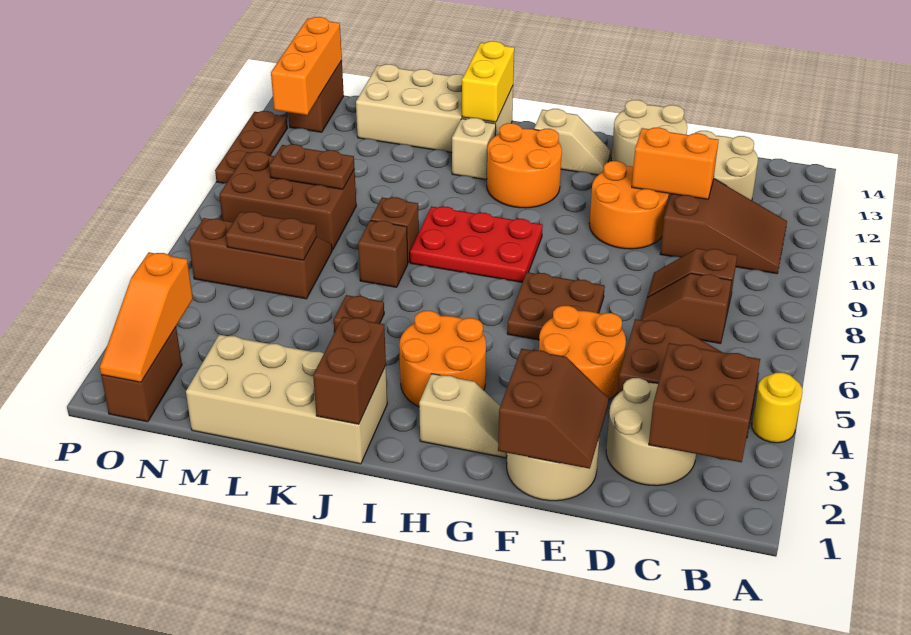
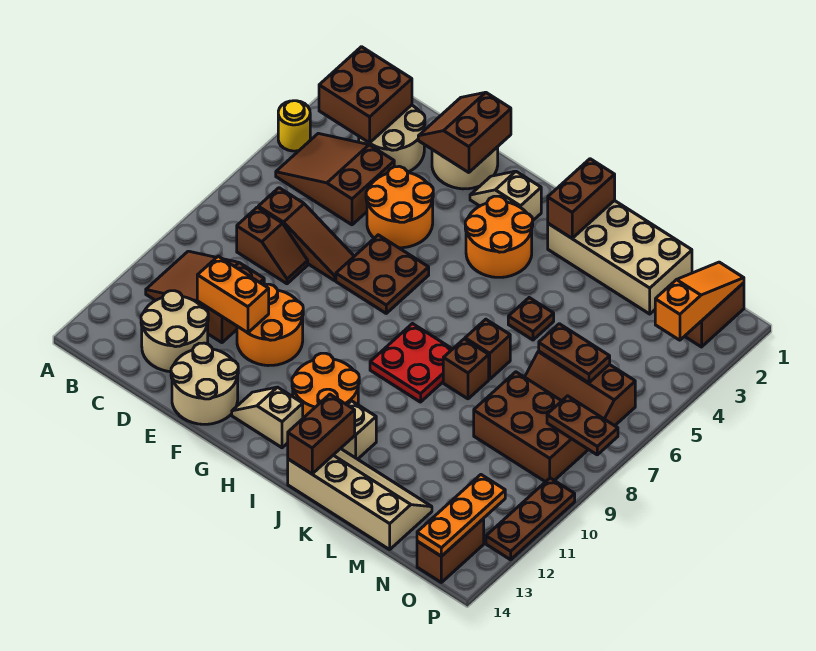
brown slope C7:D7 level 1 top C -> brown slope C7:E7 level 1 top C
red plate H8:J9 level 1 -> red plate I8:J9 level 1
tan brick J13:M14 level 1 -> tan slope J13:M14 level 1 top 14
yellow brick J13:J14 level 2 -> brown brick J13:J14 level 2
brown plate M9:N9 level 2 -> brown plate O8:P8 level 2
orange brick O12:O14 level 2 -> orange plate O12:O14 level 2

